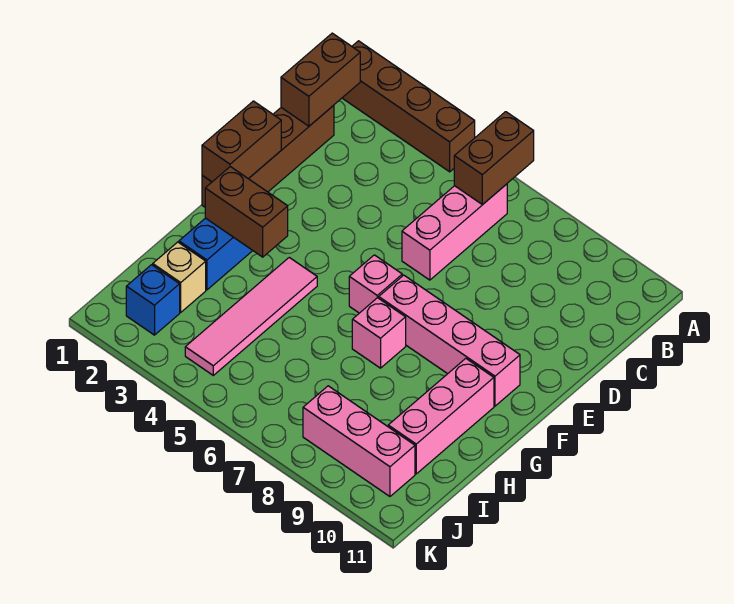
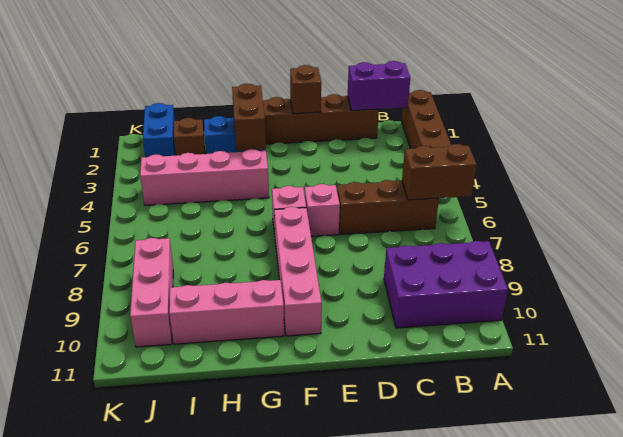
none -> purple brick A9:C10 level 1
brown brick B1:C1 level 2 -> purple brick B1:C1 level 2
pink brick B6:D6 level 1 -> brown brick B6:D6 level 1
brown brick E1:F1 level 2 -> brown brick E1 level 2
pink tile G4:J4 level 1 -> pink brick G4:J4 level 1
pink brick G7 level 1 -> pink brick E6 level 1
tan brick I2 level 1 -> brown brick I2 level 1
blue brick J2 level 1 -> blue brick J1:J2 level 1

